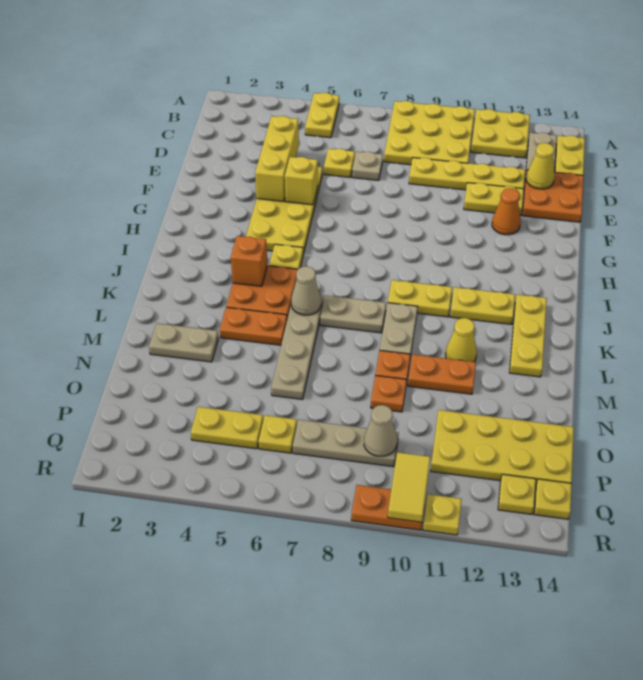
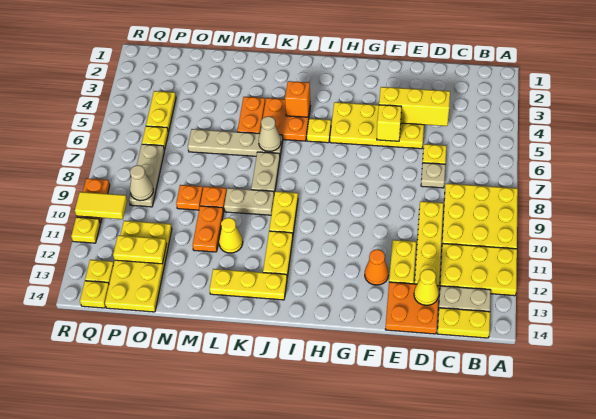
yellow plate A5:B5 level 1 -> yellow plate O12:P12 level 2
yellow plate A11:B12 level 1 -> yellow plate A11:C12 level 1
tan plate M2:M3 level 1 -> none

